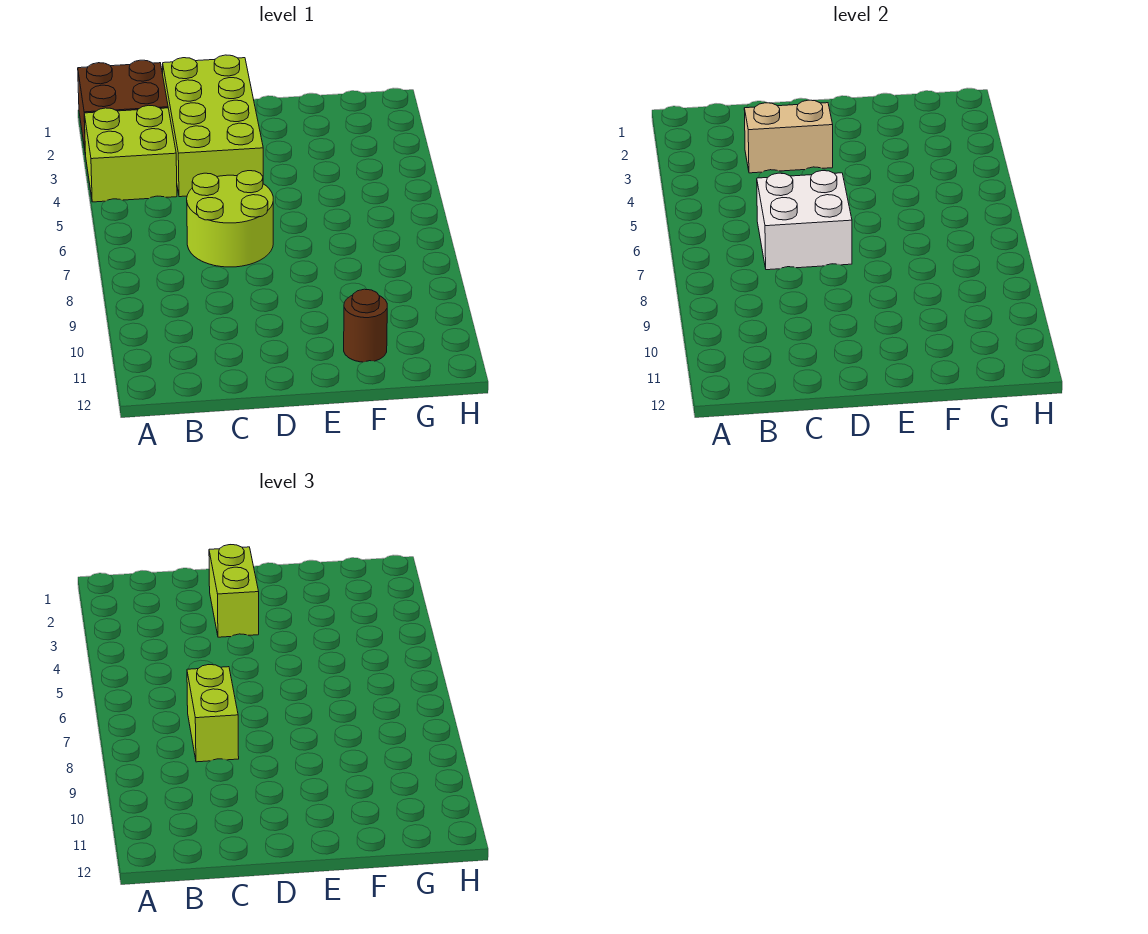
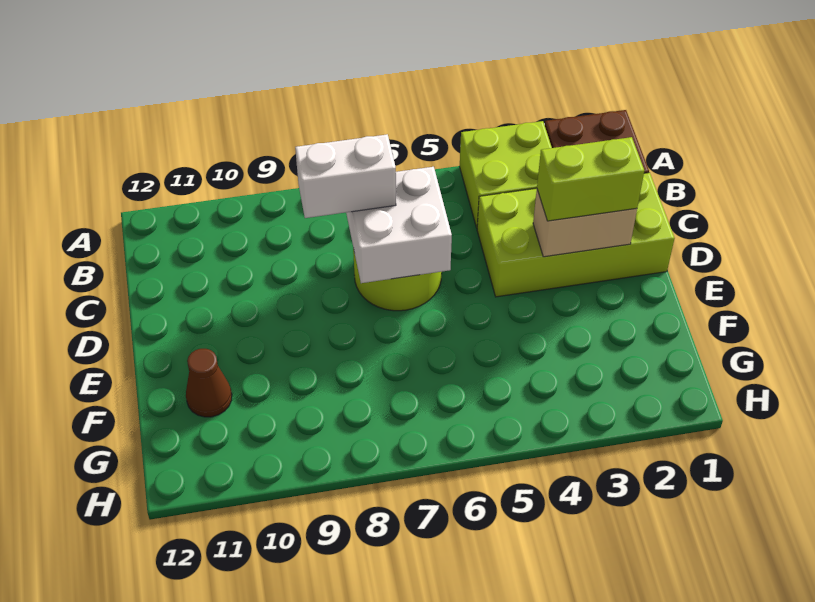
tan brick C3:D3 level 2 -> tan brick D2:D3 level 2
lime brick C7:C8 level 3 -> white brick C7:C8 level 3
brown round brick F11 level 1 -> brown cone F11 level 1

